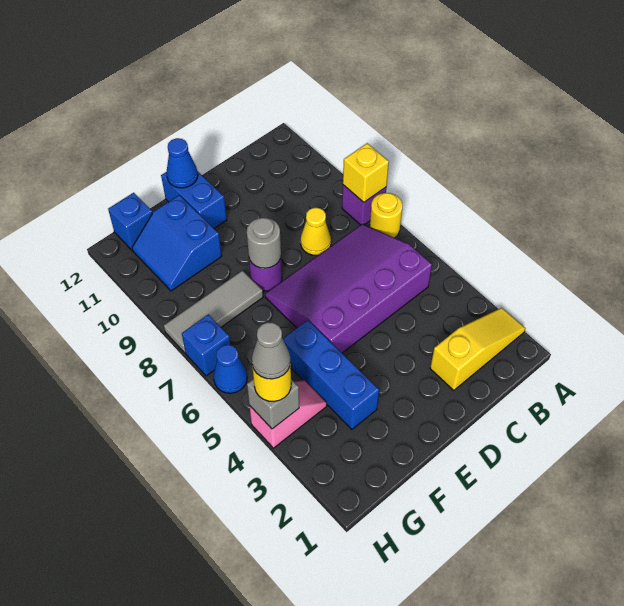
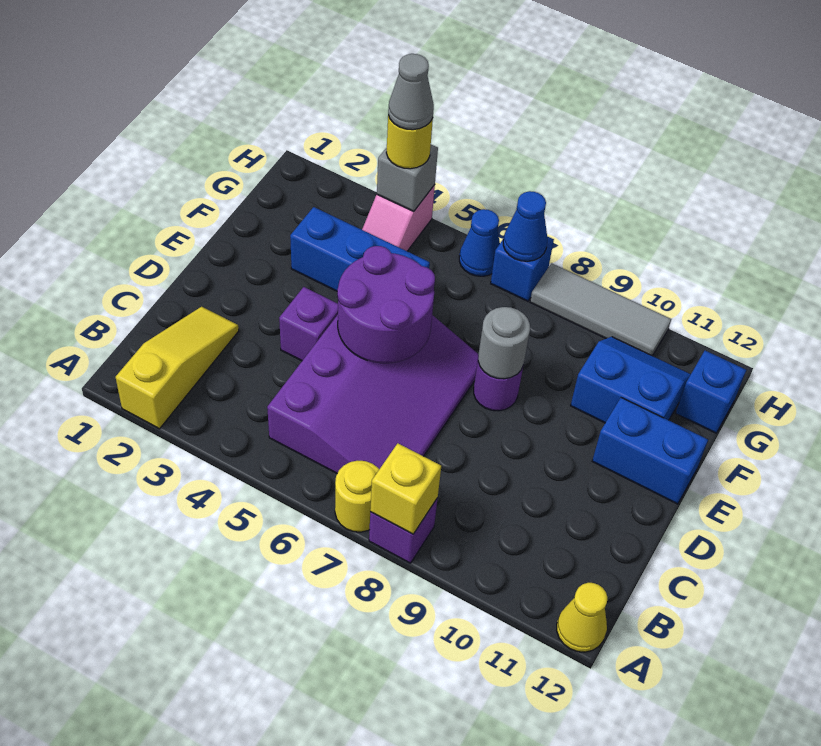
yellow slope A2:C2 level 1 top C -> yellow slope A2:C2 level 1 top A
yellow cone C8 level 1 -> yellow cone A12 level 1
none -> purple brick D4 level 1
none -> purple round brick D5:E6 level 2
blue cone E12 level 2 -> blue cone H7 level 2
grey tile F8:H8 level 1 -> grey tile H8:H10 level 1

